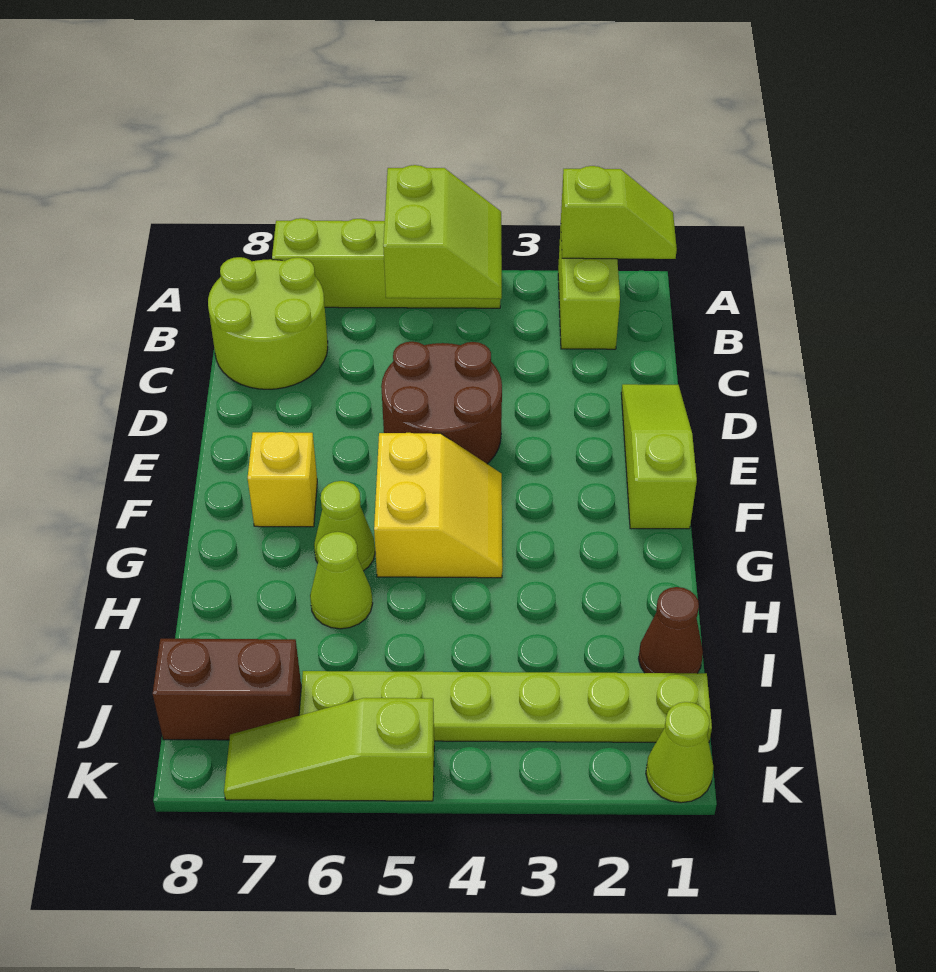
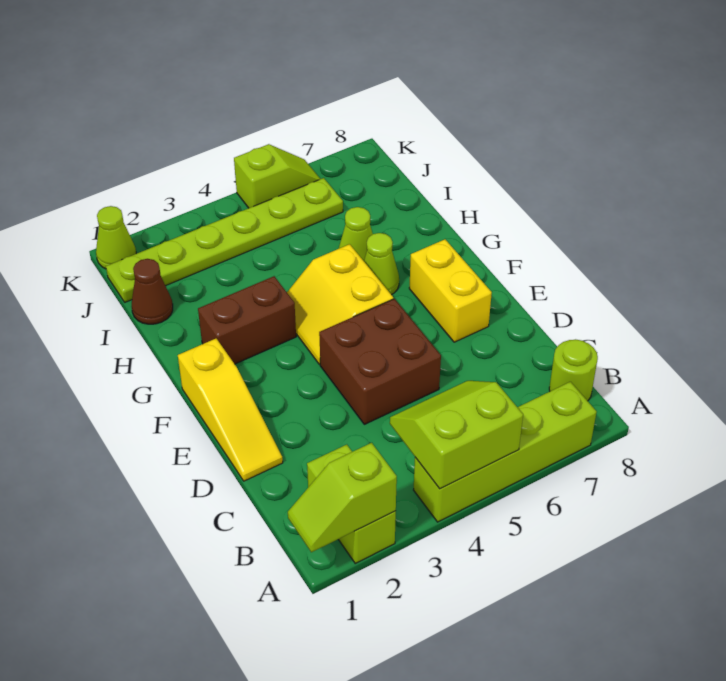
lime slope A4:B5 level 2 top 5 -> lime slope A4:B5 level 2 top A
lime round brick B7:C8 level 1 -> lime round brick B8 level 1
lime slope D1:F1 level 1 top F -> yellow slope D1:F1 level 1 top F
brown round brick D4:E5 level 1 -> brown brick D4:E5 level 1
yellow brick F7 level 1 -> yellow brick E7:F7 level 1
brown brick J7:J8 level 1 -> brown brick G2:G3 level 1
lime slope K5:K7 level 1 top 5 -> lime slope K5:K6 level 1 top 5

